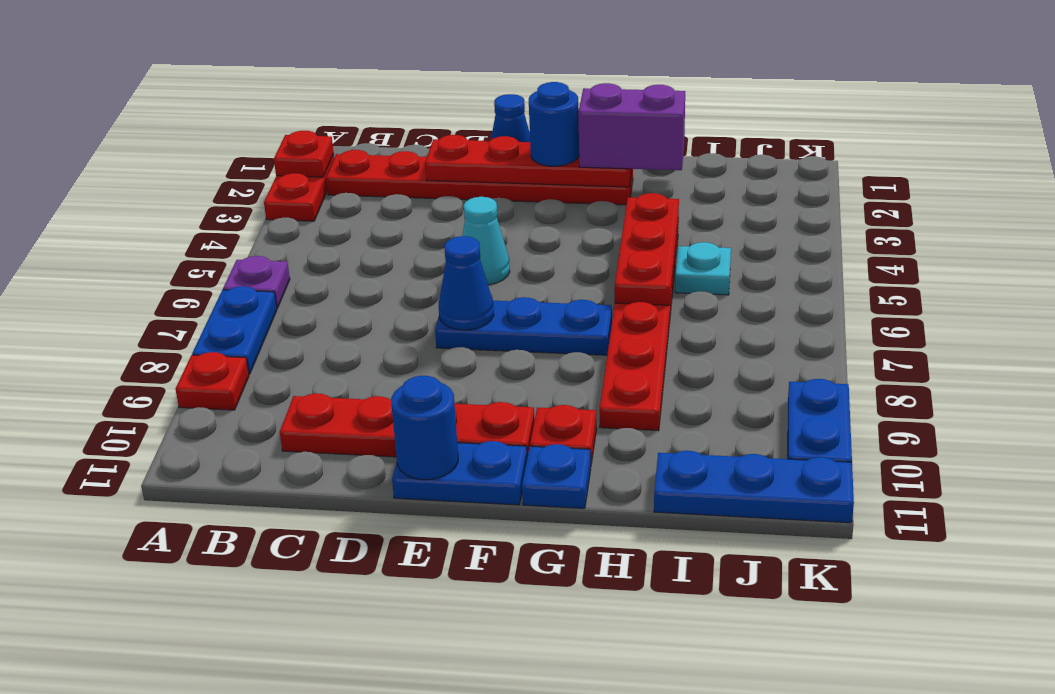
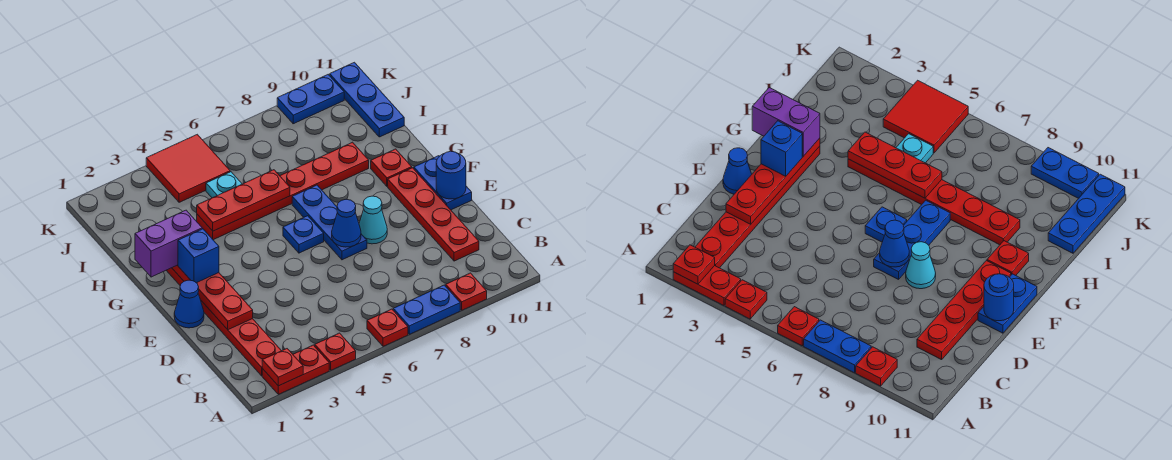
none -> red plate A4 level 1
purple plate A6 level 1 -> red plate A6 level 1
cyan cone E5 level 1 -> cyan cone E8 level 1
blue round brick F2 level 3 -> blue brick F2 level 3
purple brick G2:H2 level 3 -> purple brick G1:G2 level 3
blue plate G11 level 1 -> blue plate F6 level 1
none -> red tile J4:K5 level 1

